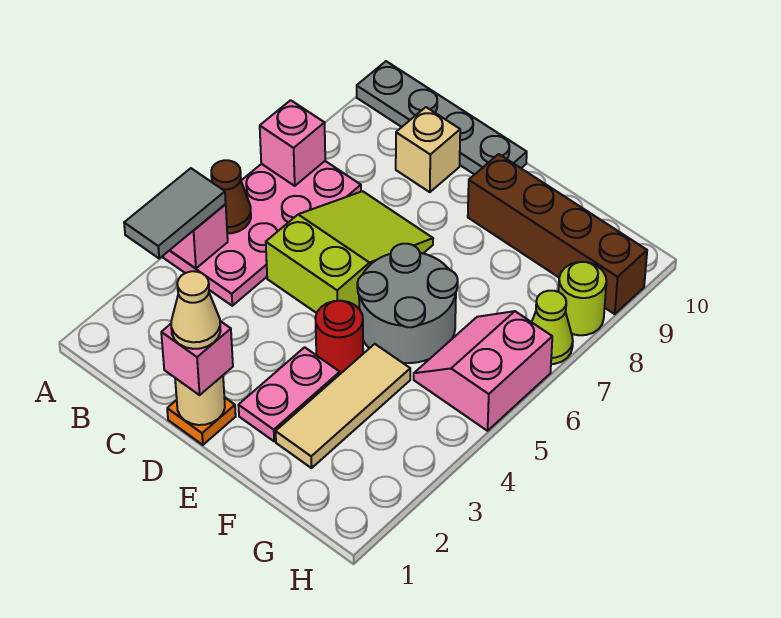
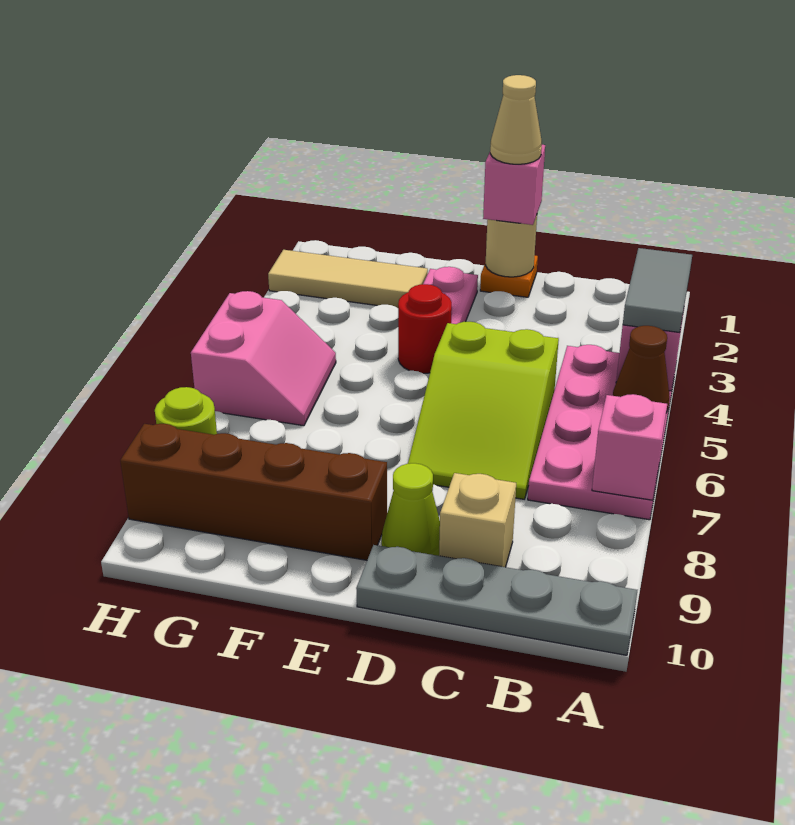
grey round brick E5:F6 level 1 -> none
tan tile F2:F4 level 1 -> tan tile F2:H2 level 1
lime cone H7 level 1 -> lime cone D9 level 1

